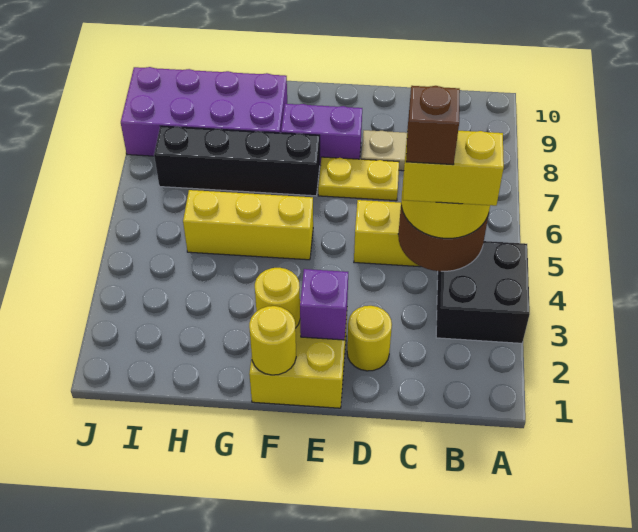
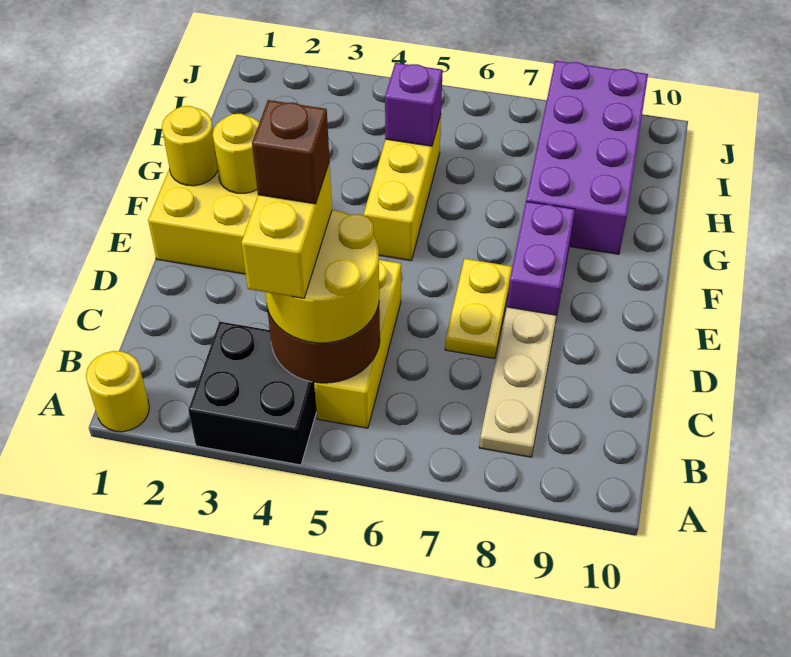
yellow round brick D2 level 1 -> yellow round brick A1 level 1
purple brick E2 level 2 -> purple brick H5 level 2
black brick F7:I7 level 1 -> none

